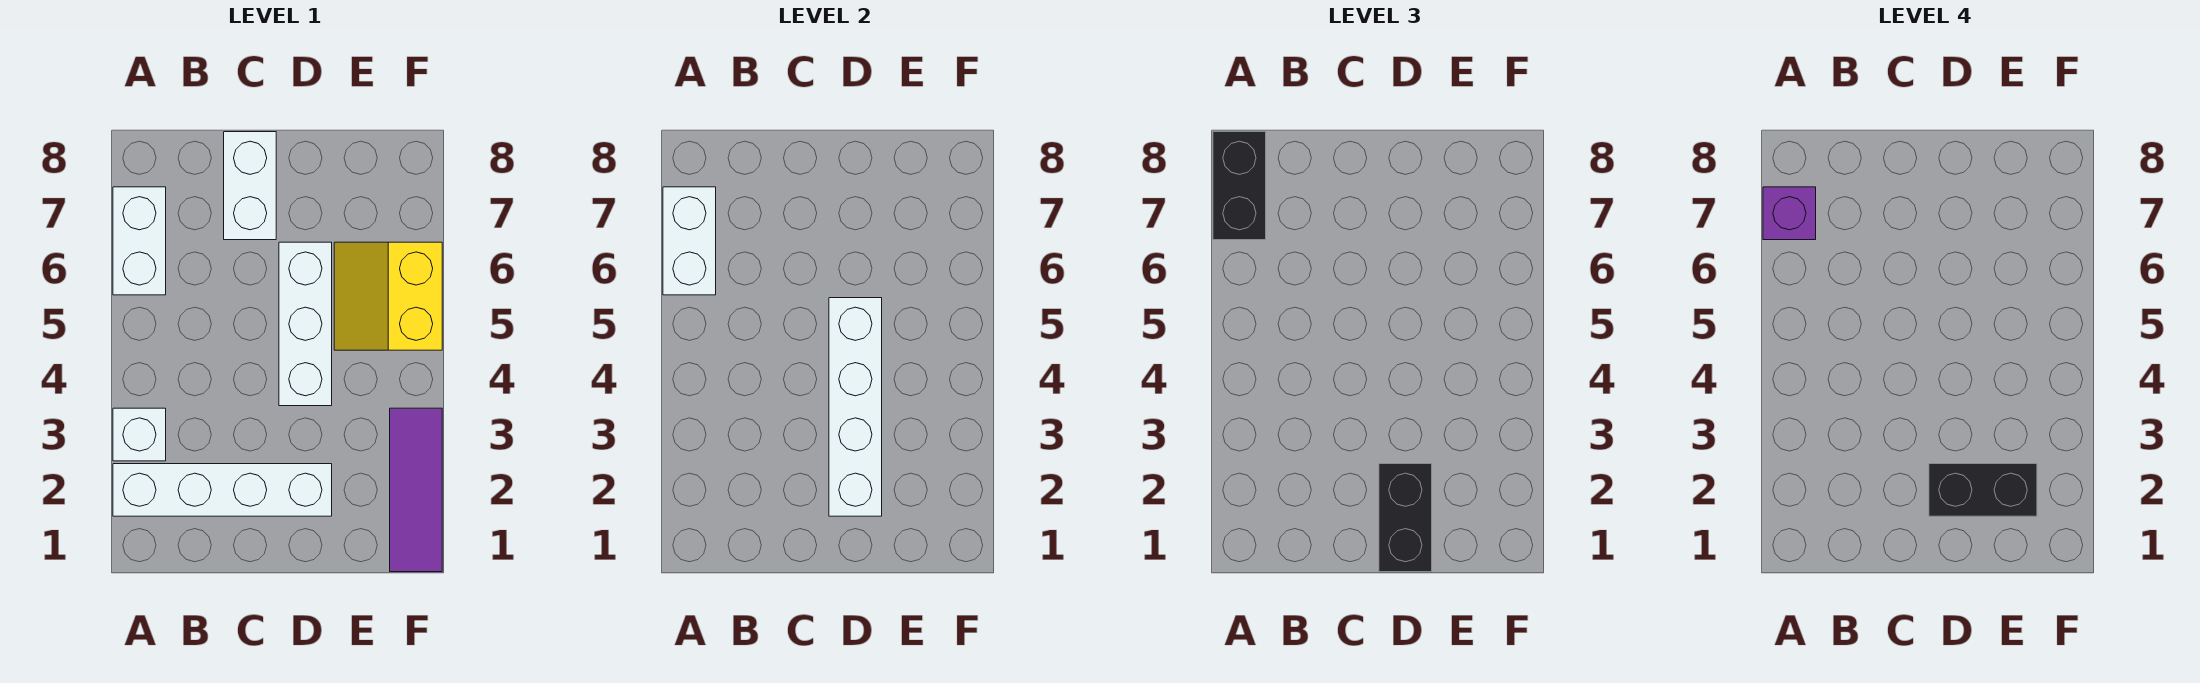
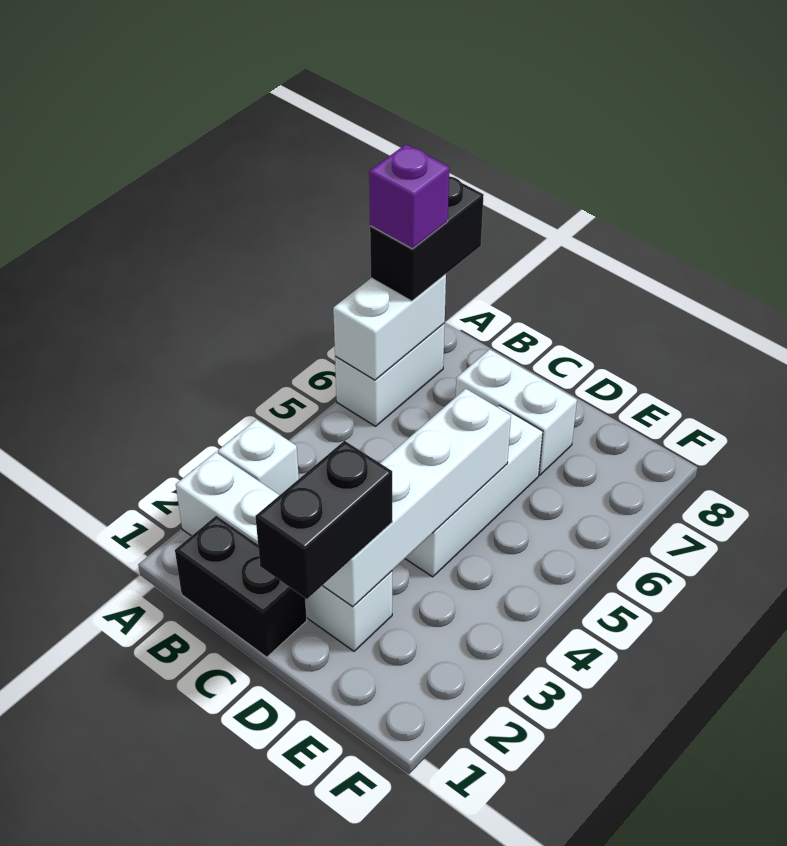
white brick C7:C8 level 1 -> white brick C7:D7 level 1
black brick D2:E2 level 4 -> black brick B1:C1 level 1
yellow slope E5:F6 level 1 top F -> none
purple tile F1:F3 level 1 -> none

